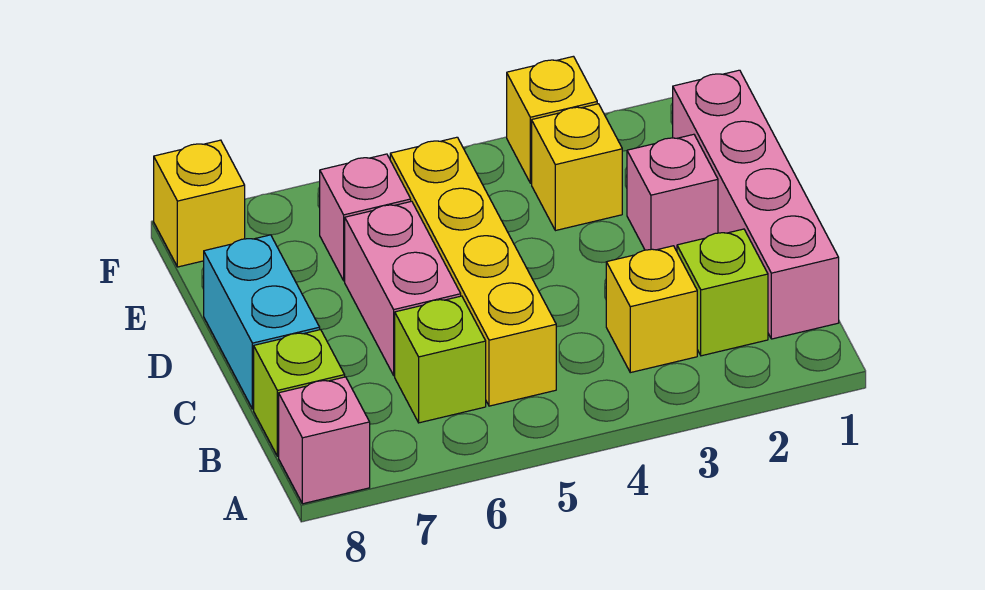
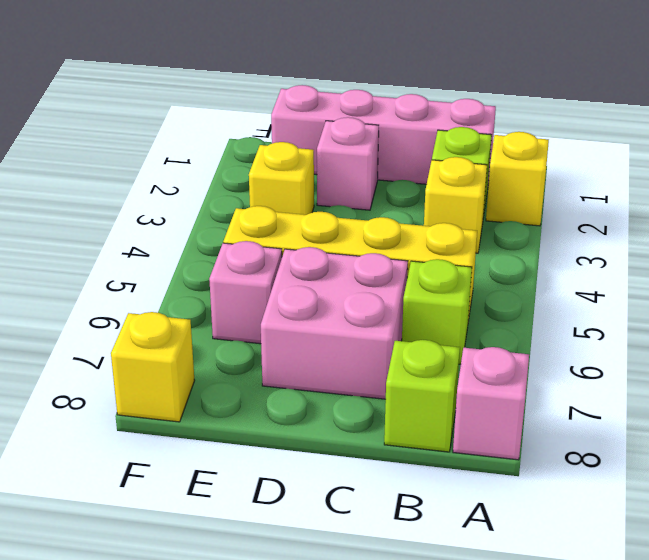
pink brick C6:D6 level 1 -> pink brick C6:D7 level 1
cyan brick C8:D8 level 1 -> none
yellow brick F3 level 1 -> yellow brick A2 level 1

